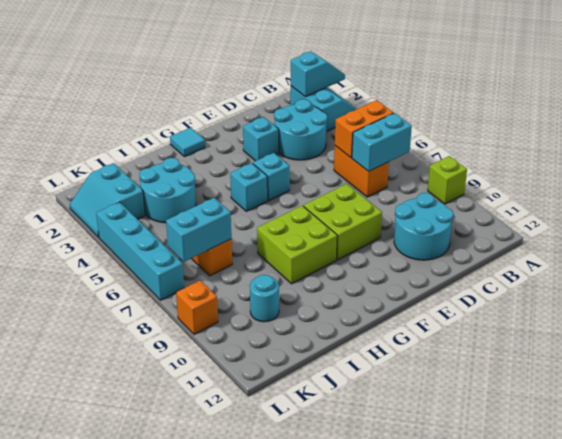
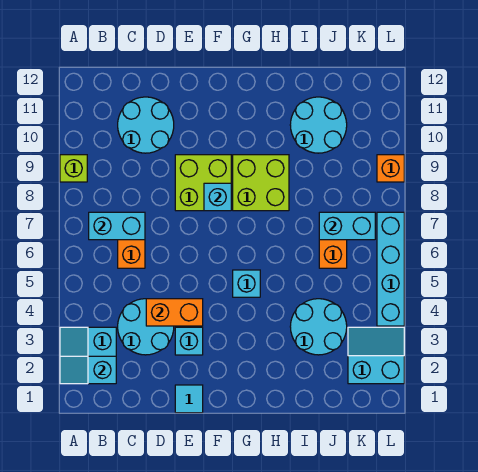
orange brick B6:C6 level 2 -> orange brick D4:E4 level 2
cyan brick F5 level 1 -> cyan brick F8 level 2
cyan tile G1 level 1 -> cyan tile E1 level 1
cyan round brick J10 level 1 -> cyan round brick I10:J11 level 1
cyan slope K2:L3 level 1 top K -> cyan slope K2:L3 level 1 top 2

